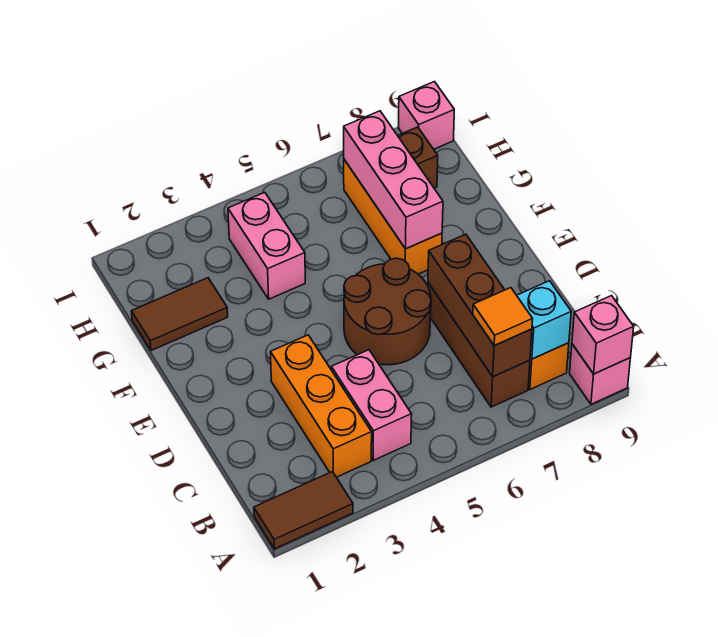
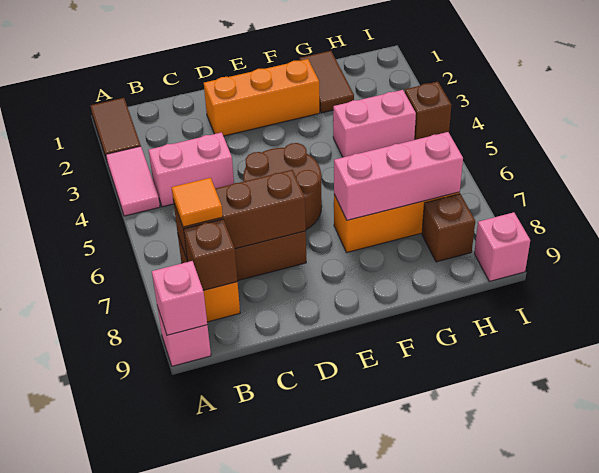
none -> pink tile A3:A4 level 1
orange brick B3:D3 level 1 -> orange brick D2:F2 level 1
cyan brick B8 level 2 -> brown brick B8 level 2
none -> brown brick I4 level 1

